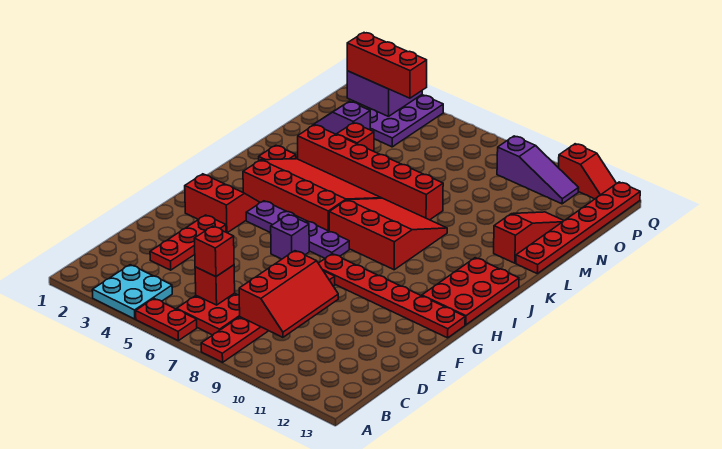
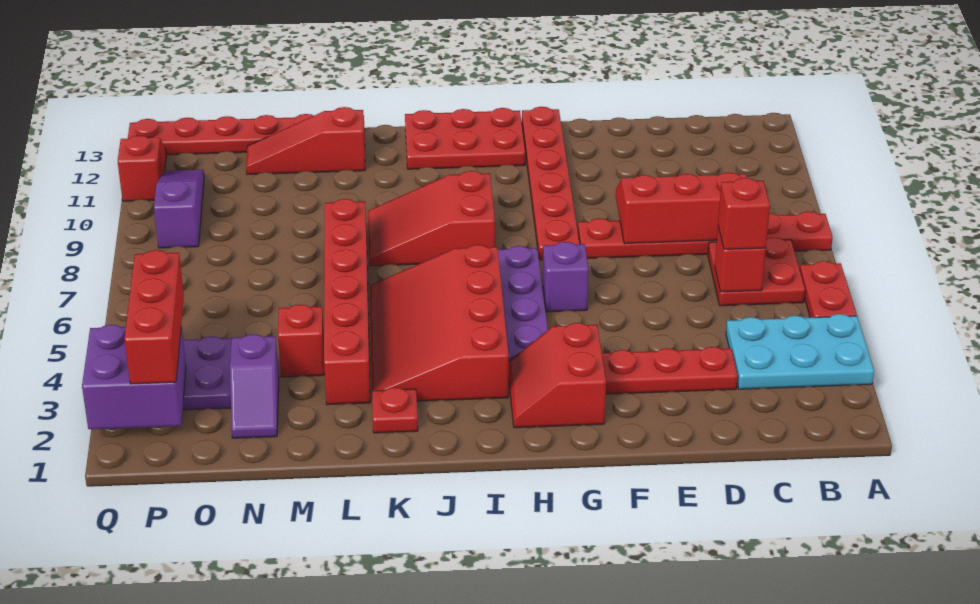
cyan plate A3:B4 level 1 -> cyan plate A3:C4 level 1
red slope I7:K9 level 1 top I -> red slope I8:K9 level 1 top I

